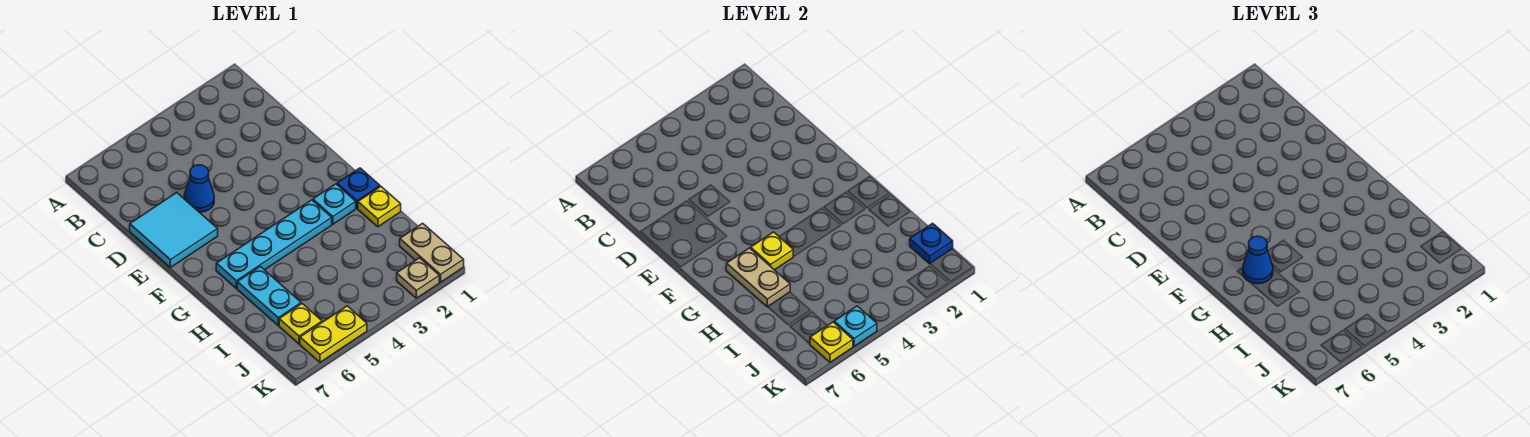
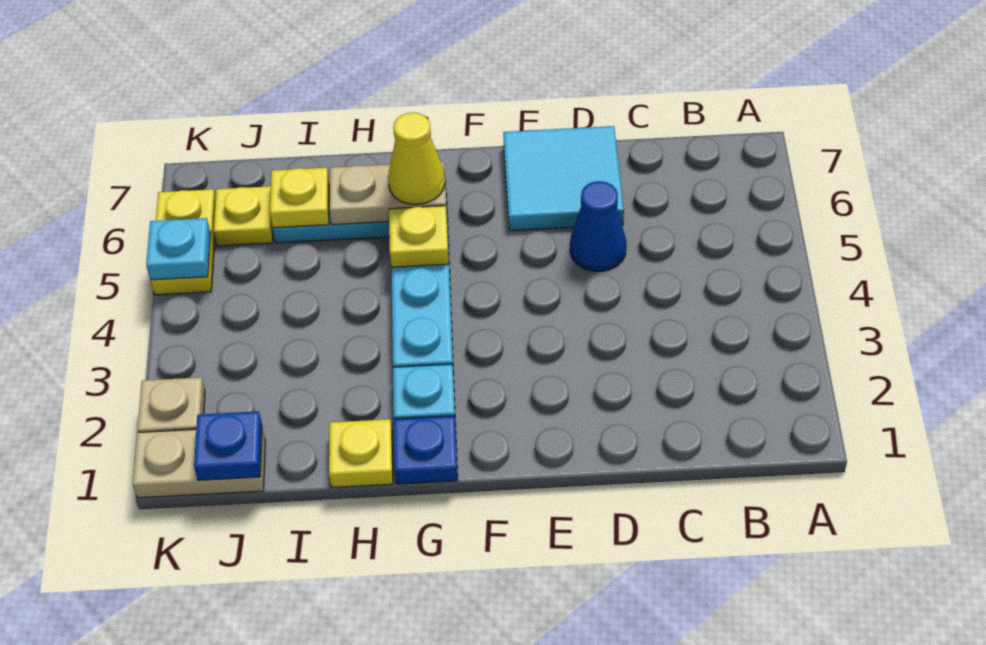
blue cone G6 level 3 -> yellow cone G6 level 3
yellow plate K6 level 2 -> yellow plate I6 level 2

